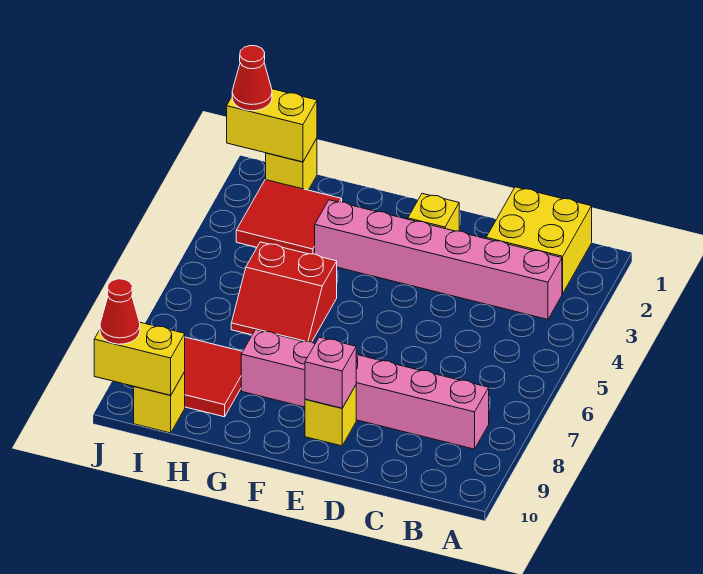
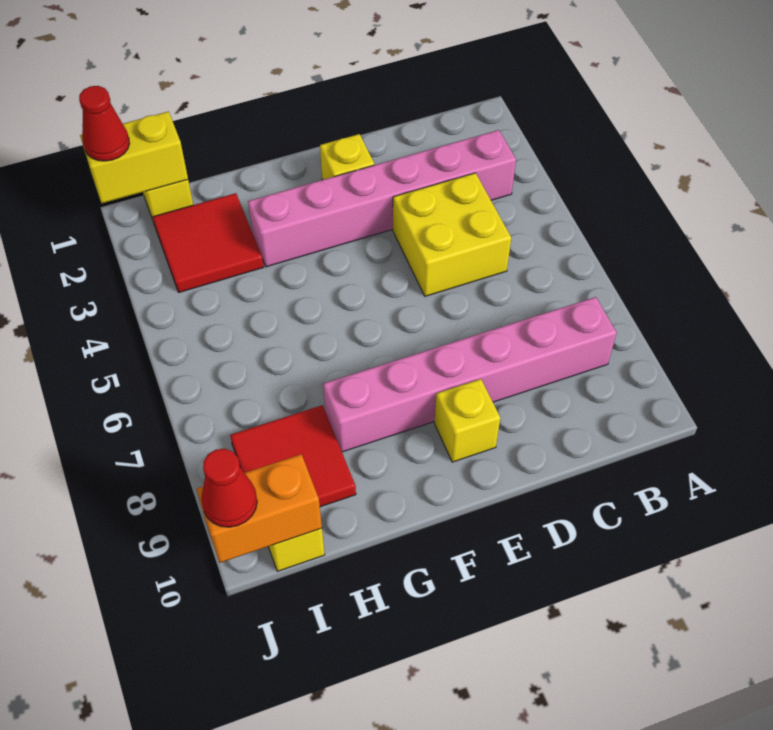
yellow brick B1:C2 level 1 -> yellow brick C4:D5 level 1
pink brick E9 level 2 -> none
red slope G5:H6 level 1 top 5 -> none
yellow brick I10:J10 level 2 -> orange brick I10:J10 level 2

